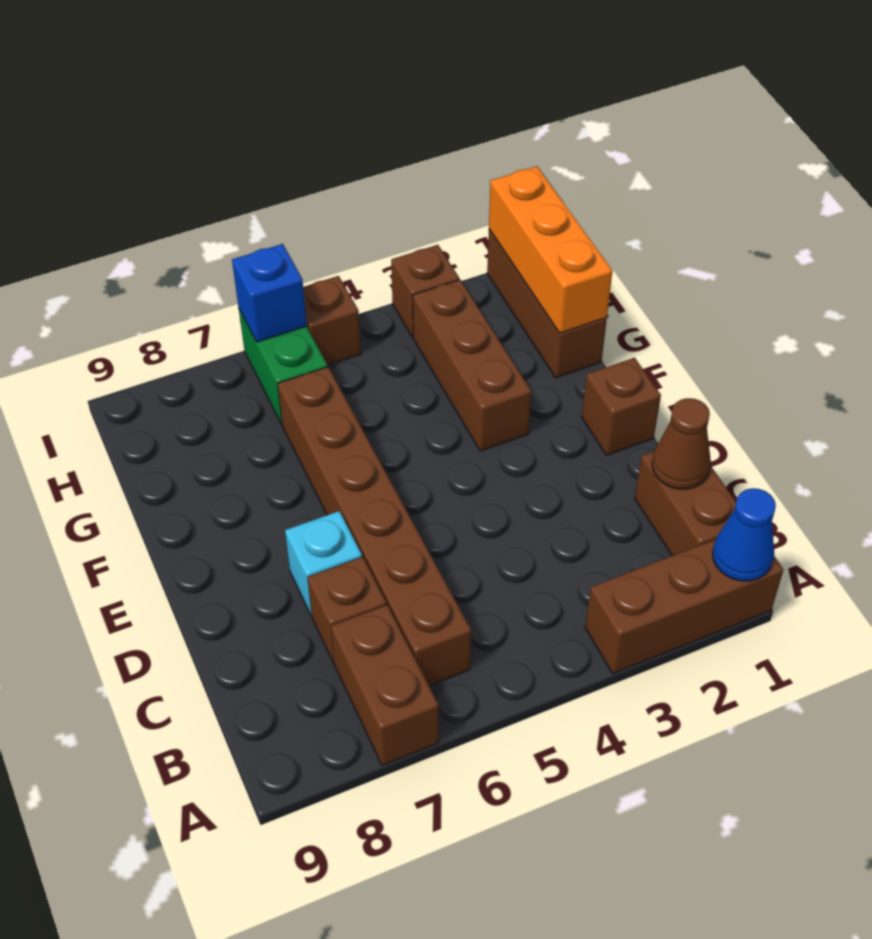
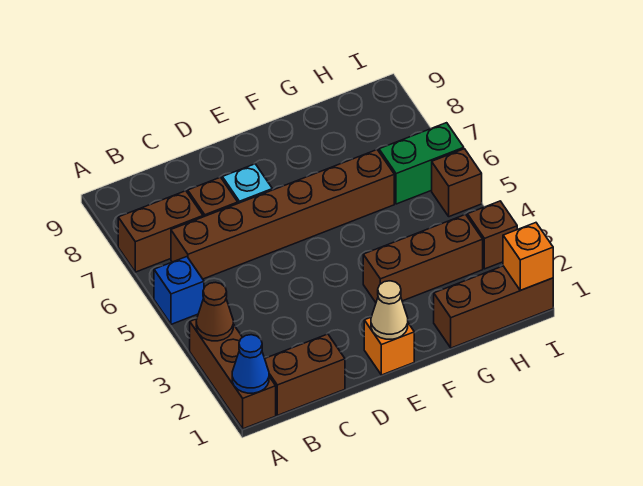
brown cone C1 level 2 -> brown cone A3 level 2
brown brick E1 level 1 -> orange brick E1 level 1
none -> tan cone E1 level 2
orange brick G1:I1 level 2 -> orange brick I1 level 2
blue brick I6 level 2 -> blue brick A5 level 1

